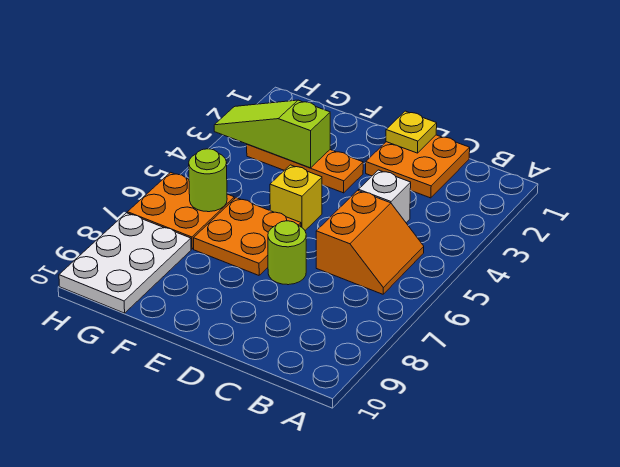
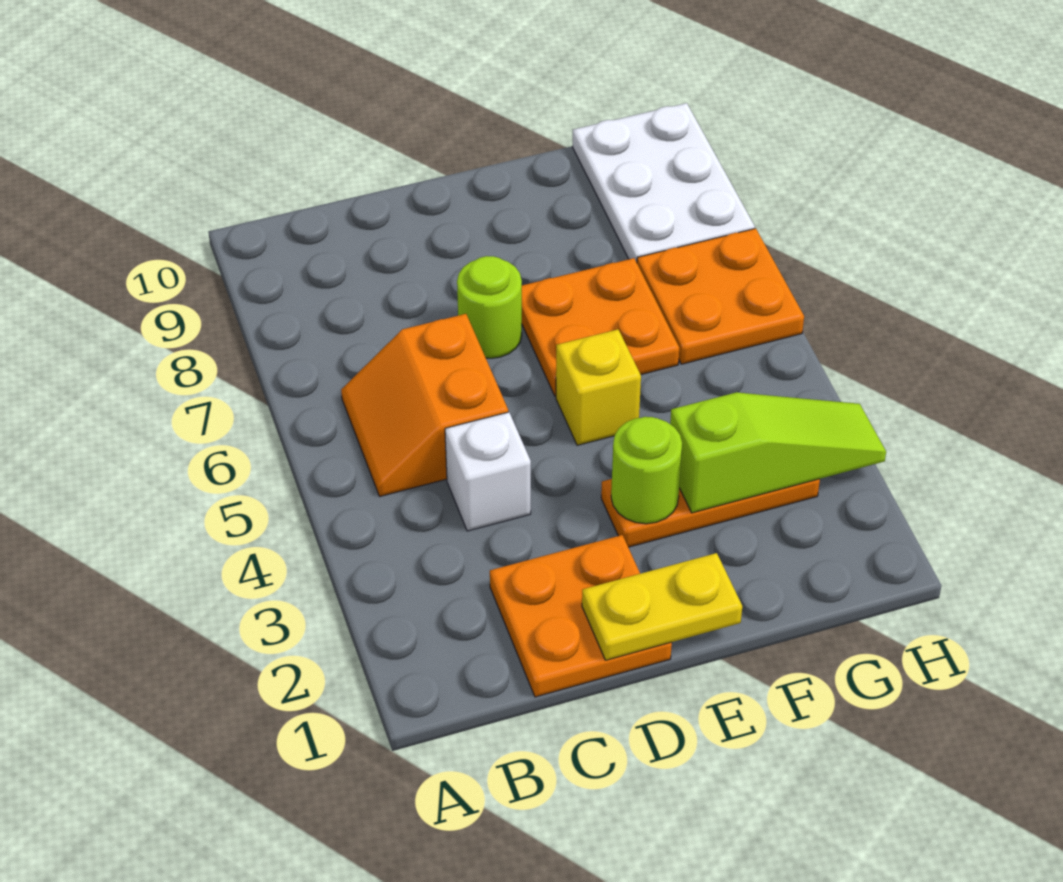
yellow plate D1 level 2 -> yellow plate D1:E1 level 2
lime round brick G6 level 2 -> lime round brick E3 level 2

